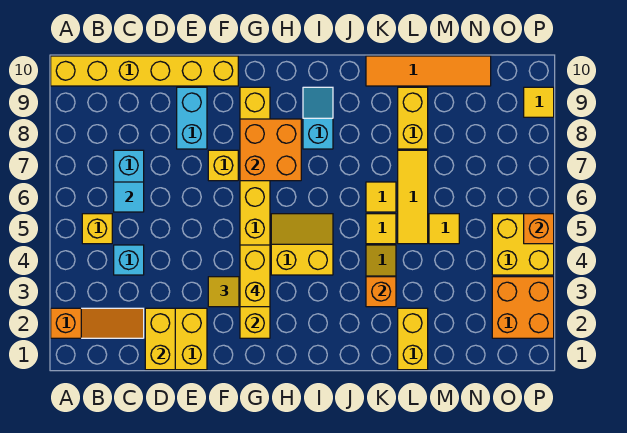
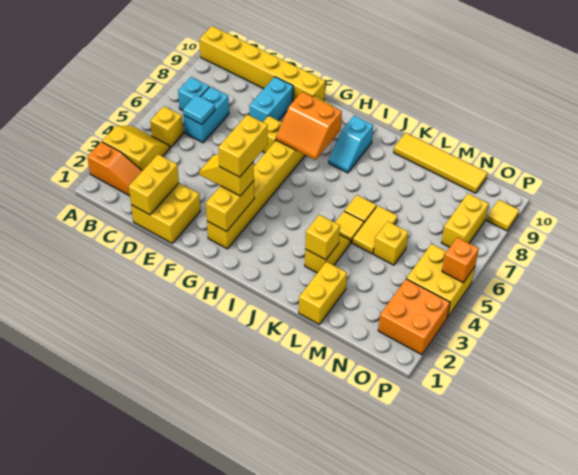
cyan brick C4 level 1 -> cyan brick B7 level 1
orange brick G7:H8 level 2 -> orange slope G7:H8 level 2 top 8
yellow slope H4:I5 level 1 top 4 -> yellow slope A3:B4 level 1 top 3
cyan slope I8:I9 level 1 top 8 -> cyan slope I8:I9 level 1 top 9
orange brick K3 level 2 -> yellow brick K3 level 2
orange tile K10:N10 level 1 -> yellow tile K10:N10 level 1
yellow tile L5:L7 level 1 -> yellow tile L5:L6 level 1
yellow brick L8:L9 level 1 -> yellow brick O7:O8 level 1
yellow tile M5 level 1 -> yellow brick M5 level 1

